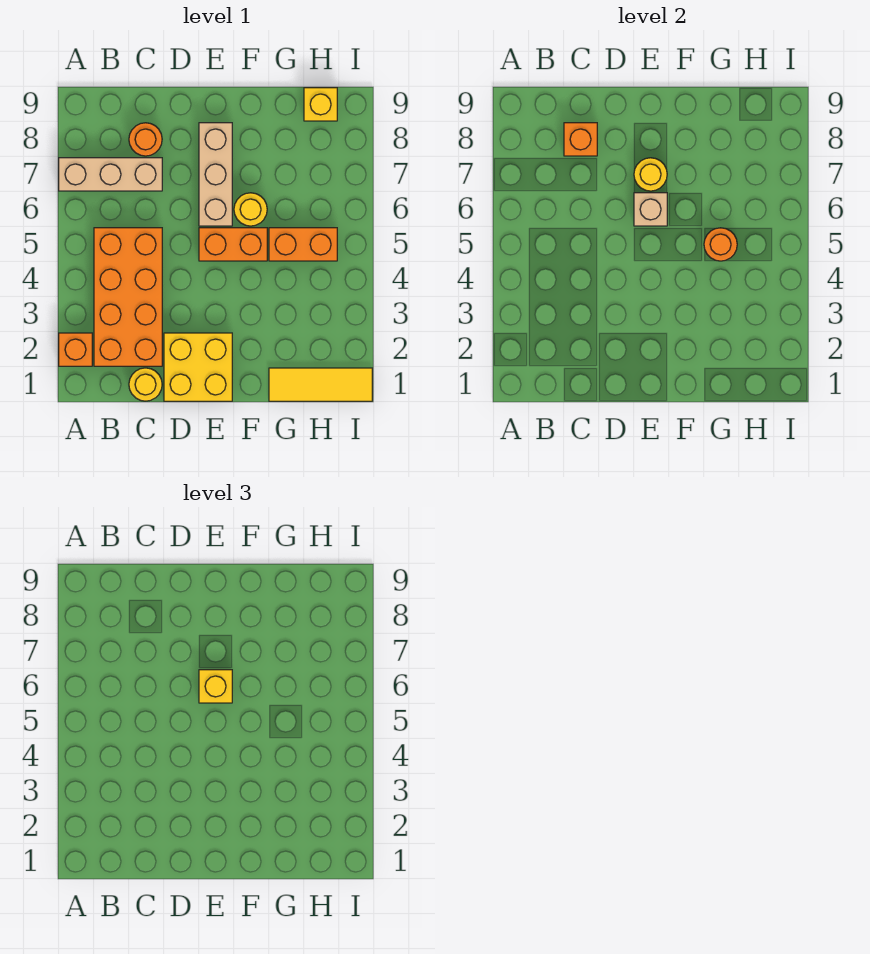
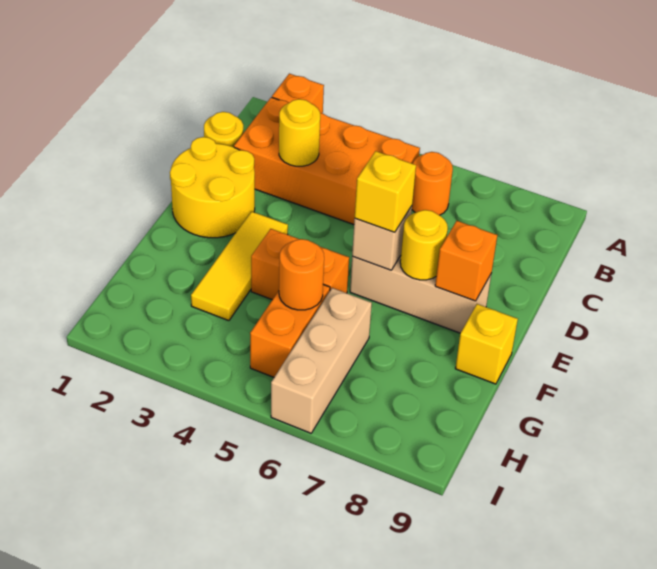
tan brick A7:C7 level 1 -> tan brick G6:I6 level 1
orange round brick C8 level 1 -> orange round brick B6 level 1
orange brick C8 level 2 -> orange brick E8 level 2
yellow brick D1:E2 level 1 -> yellow round brick D1:E2 level 1
orange brick E5:F5 level 1 -> orange brick F4:F5 level 1
yellow round brick F6 level 1 -> yellow round brick C3 level 2
yellow tile G1:I1 level 1 -> yellow tile E3:G3 level 1
yellow brick H9 level 1 -> yellow brick F9 level 1

